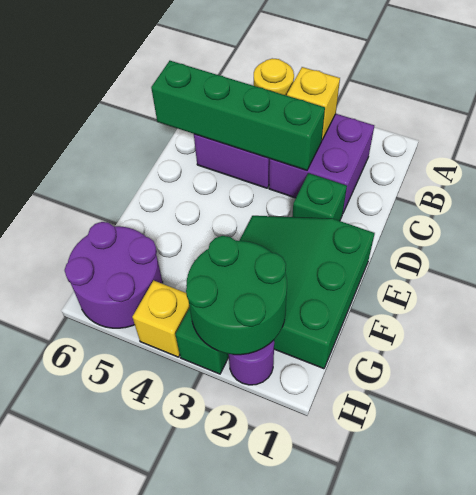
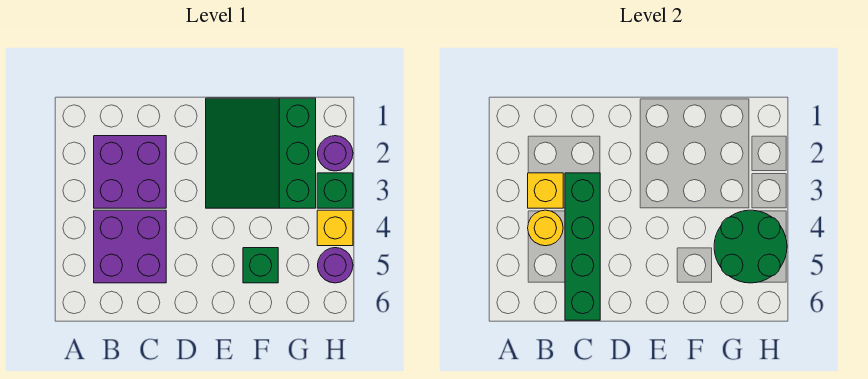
green brick D2 level 1 -> green brick F5 level 1
green slope E1:G3 level 1 top 1 -> green slope E1:G3 level 1 top G
green round brick G2:H3 level 2 -> green round brick G4:H5 level 2
purple round brick G5:H6 level 1 -> purple round brick H5 level 1

